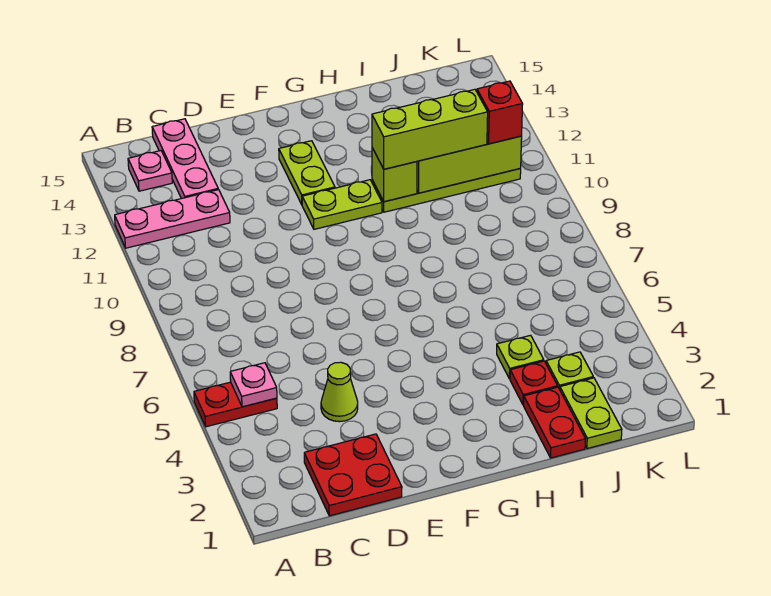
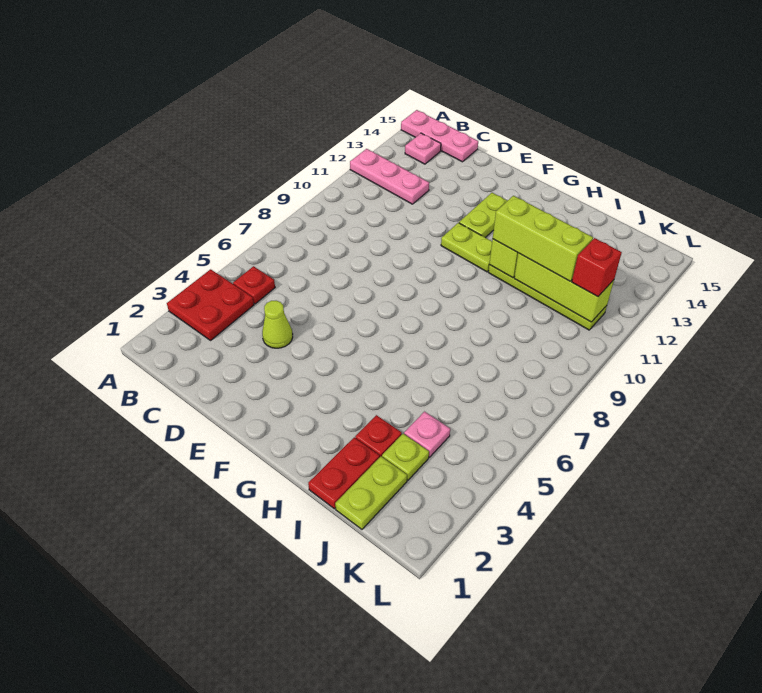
red plate A5:B5 level 1 -> red plate B5 level 1
pink plate B5 level 2 -> pink plate J4 level 1
red plate C1:D2 level 1 -> red plate A3:B4 level 1
pink plate C13:C15 level 1 -> pink plate A15:C15 level 1
lime plate I4 level 1 -> none

